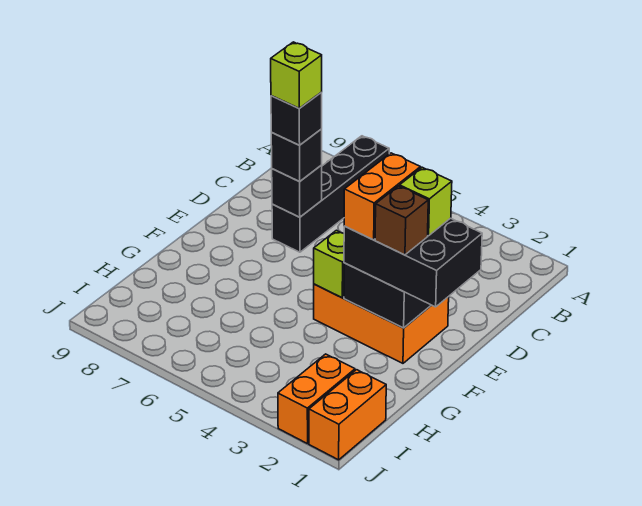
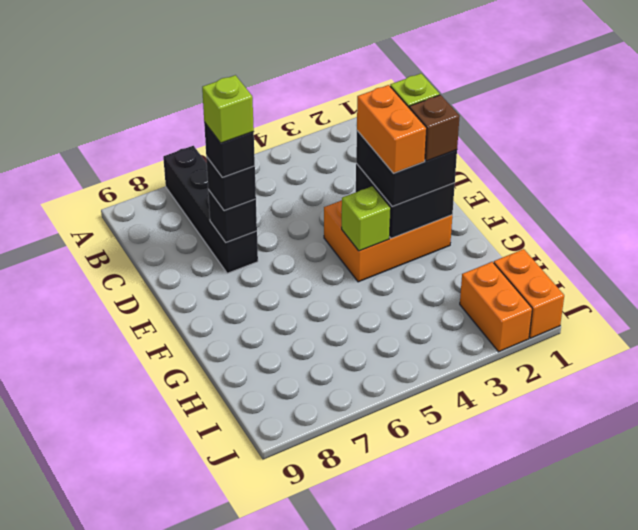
black brick E1:F3 level 3 -> black brick E2:F3 level 3

